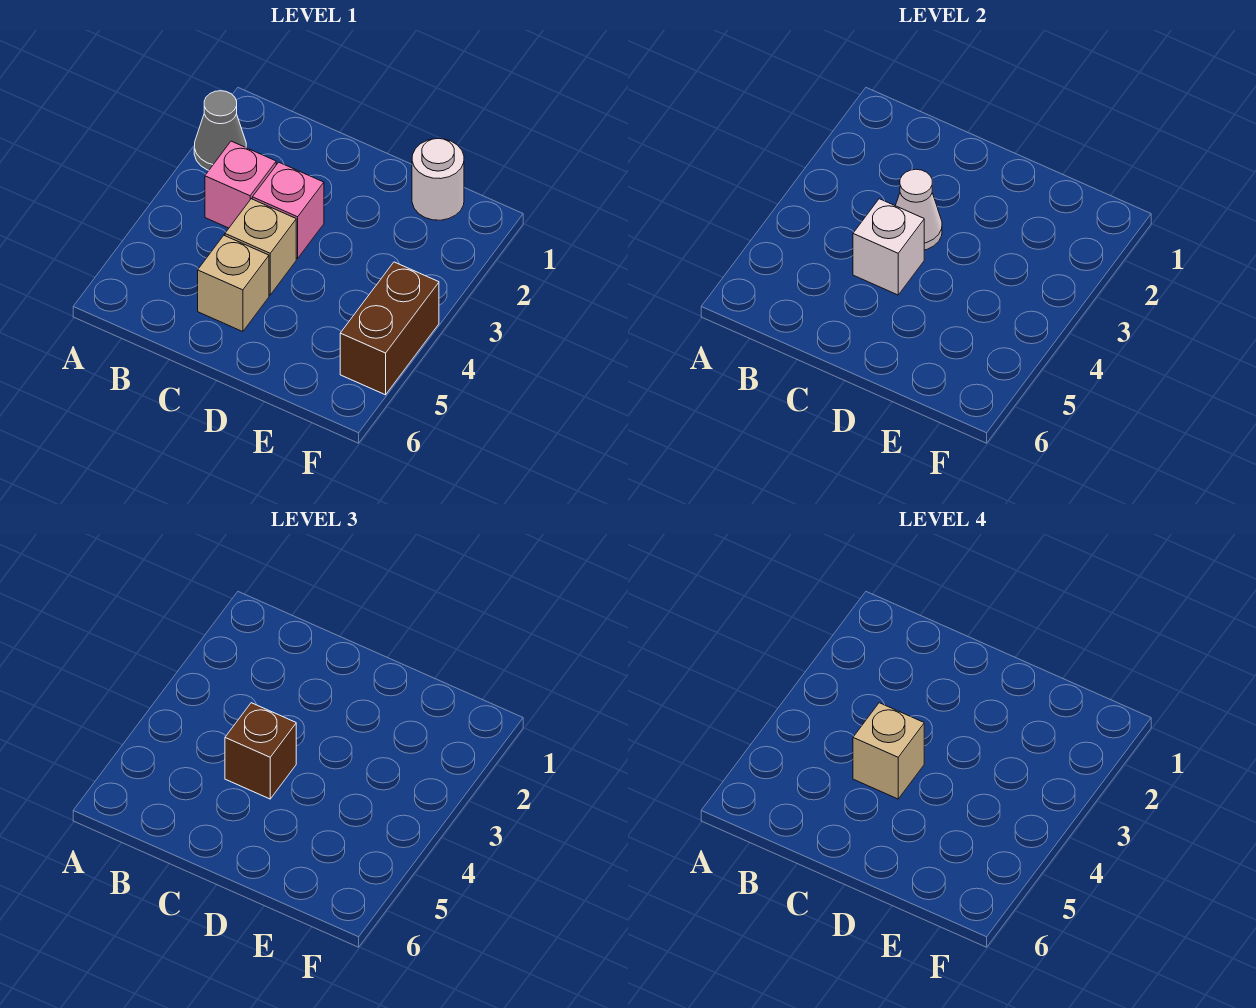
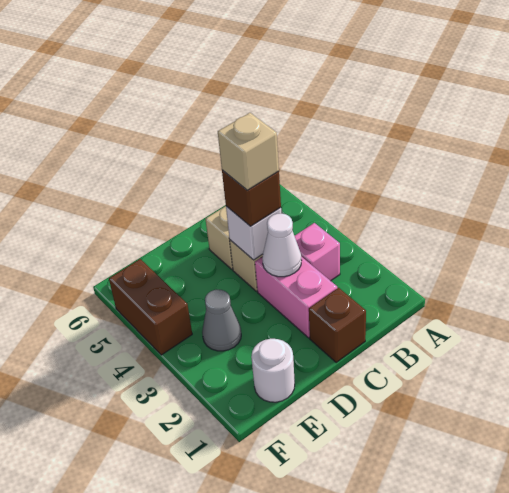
grey cone A2 level 1 -> grey cone E3 level 1
none -> brown brick C1 level 1
pink brick C3 level 1 -> pink brick C2:C3 level 1

